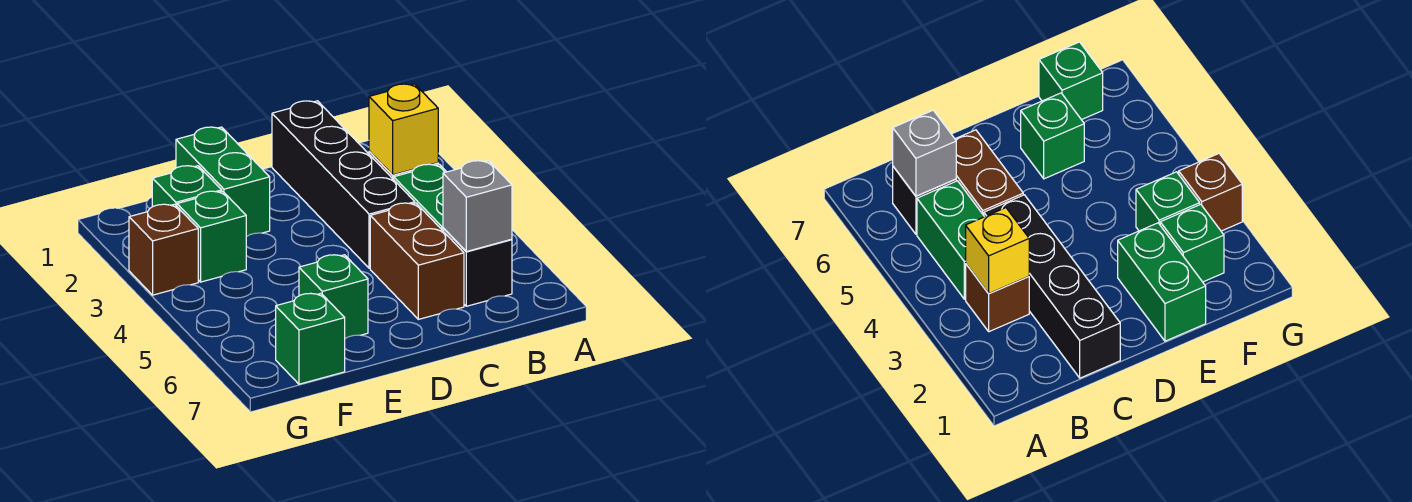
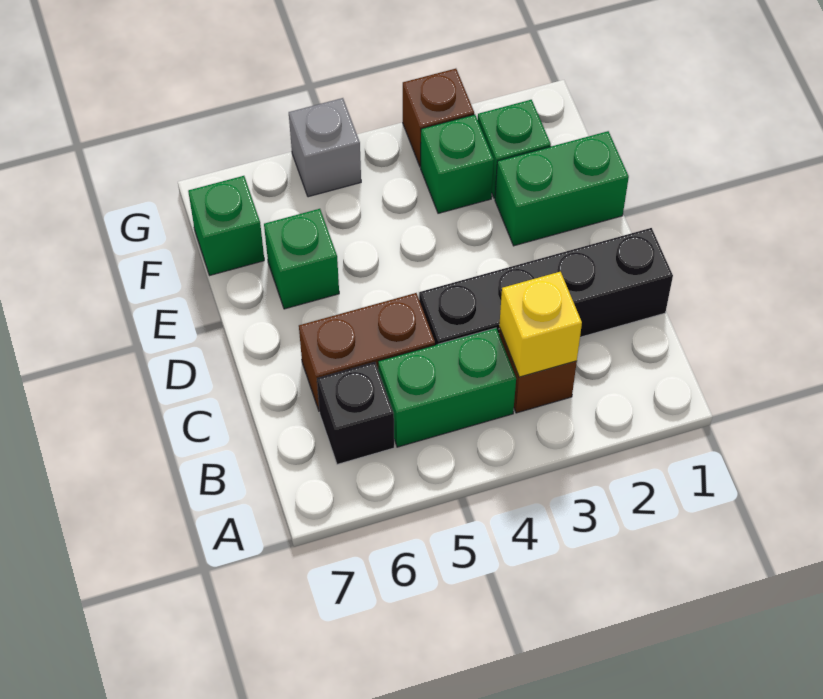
grey brick B6 level 2 -> grey brick G5 level 1

